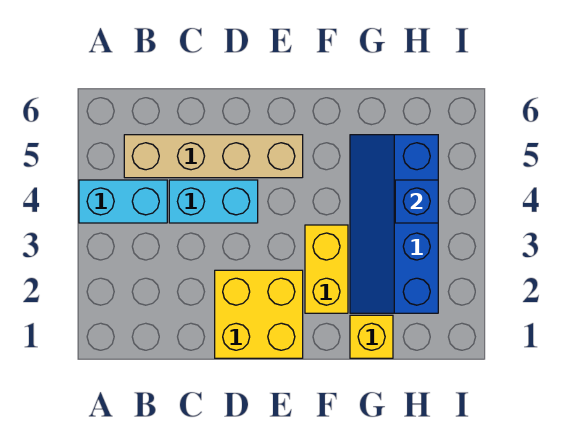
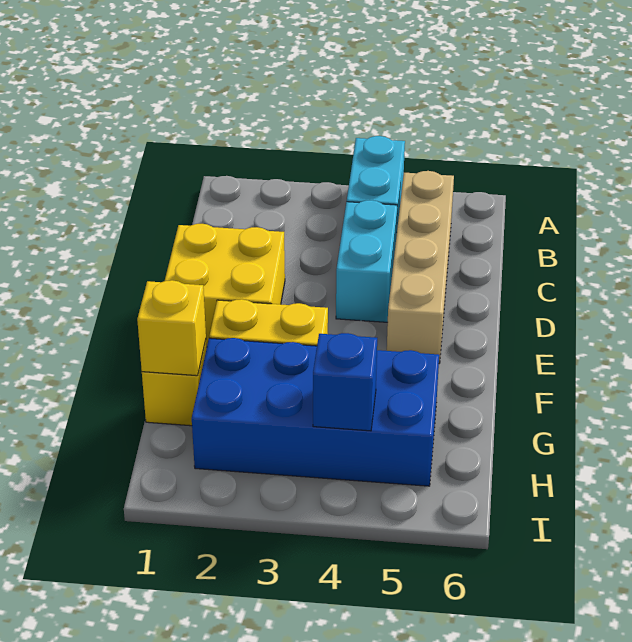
none -> yellow brick G1 level 2
blue slope G2:H5 level 1 top H -> blue brick G2:H5 level 1

